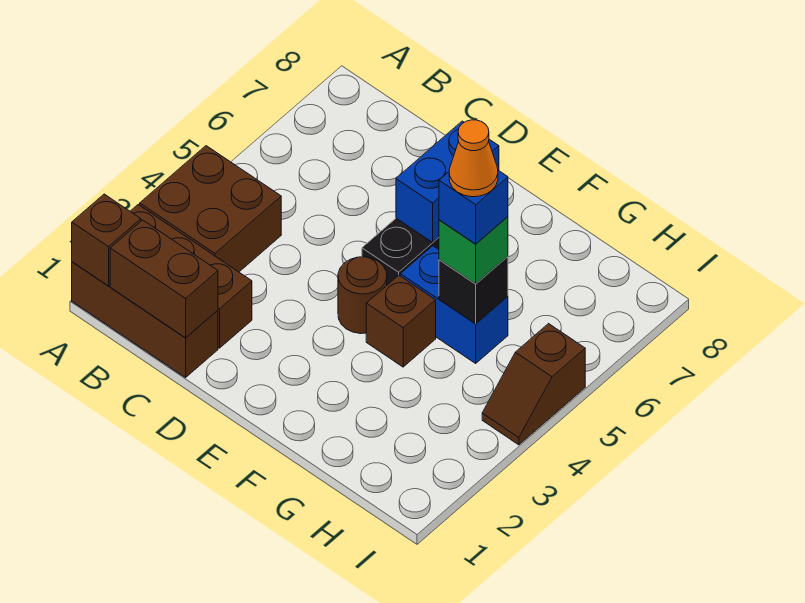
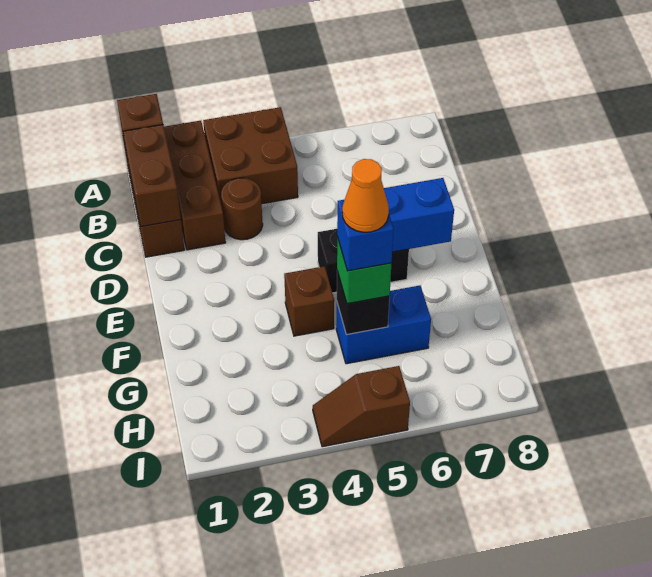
brown round brick E4 level 1 -> brown round brick C3 level 1
blue brick F5:G5 level 1 -> blue brick G5:G6 level 1

